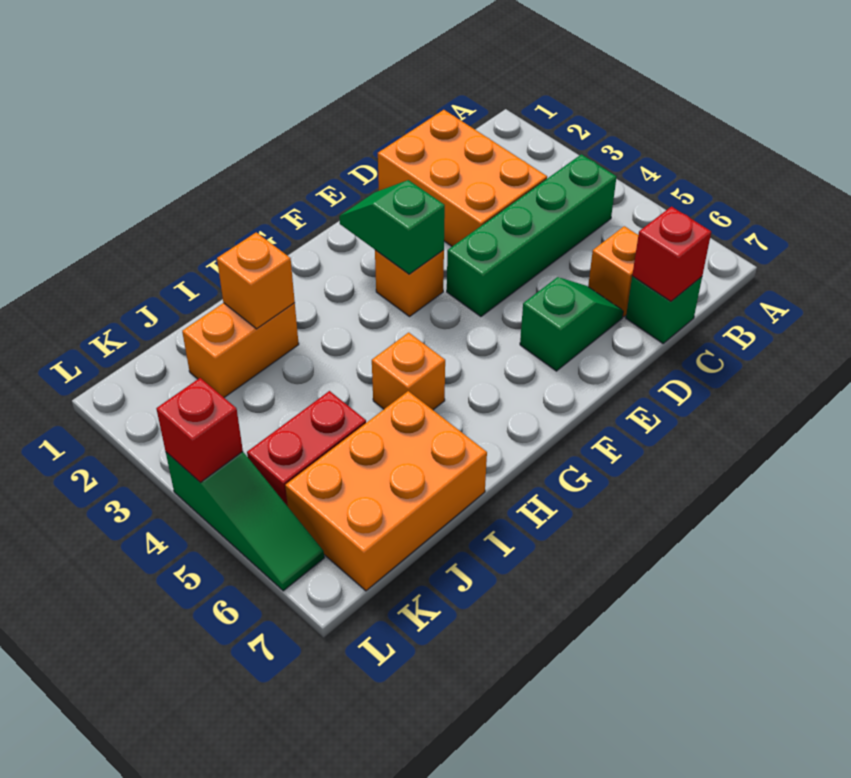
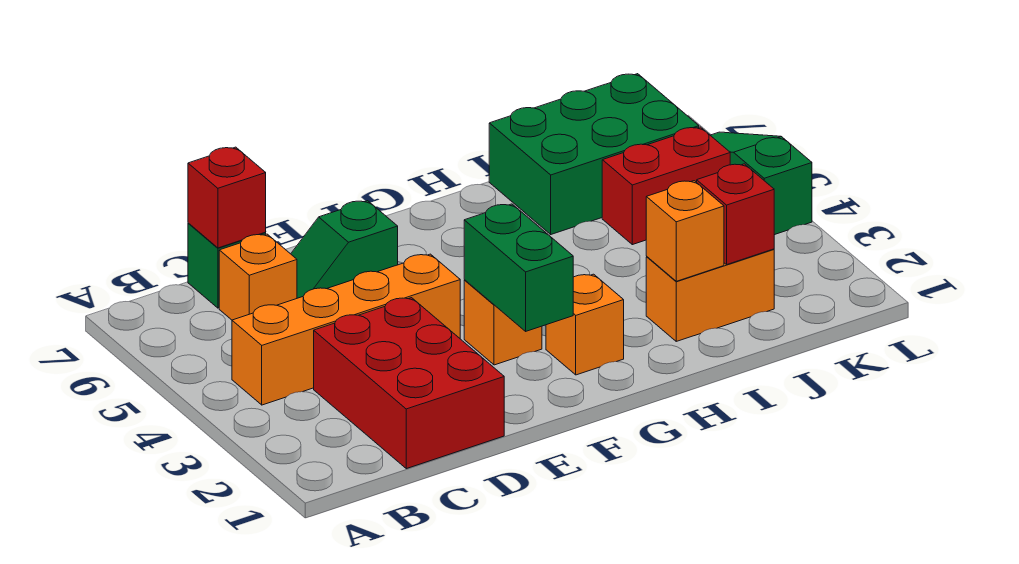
green brick B4:E4 level 1 -> orange brick B4:E4 level 1
orange brick C1:D3 level 1 -> red brick C1:D3 level 1
green slope F2:F3 level 2 top 3 -> green brick F2:F3 level 2
orange brick H5 level 1 -> orange brick G2 level 1
orange brick I6:K7 level 1 -> green brick I6:K7 level 1
red brick L4 level 2 -> red brick J2 level 2

